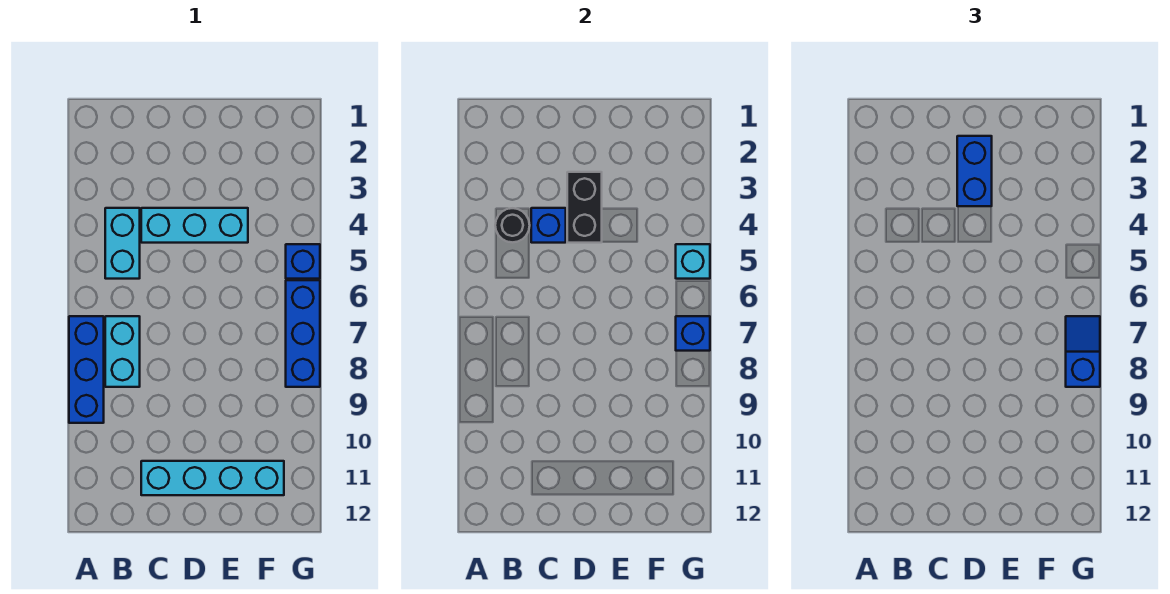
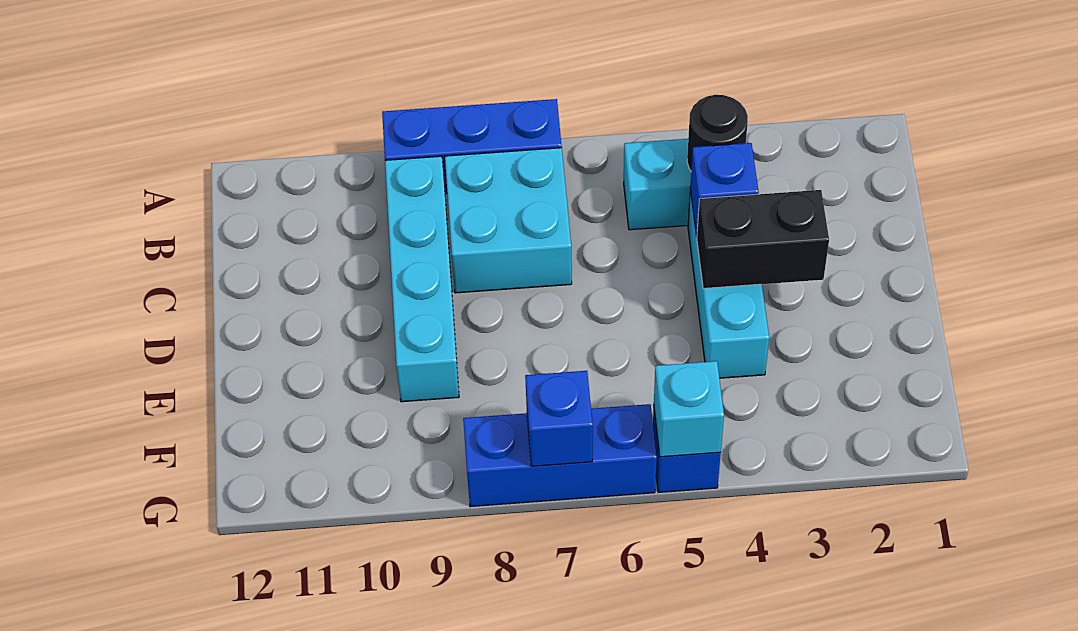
cyan brick B7:B8 level 1 -> cyan brick B7:C8 level 1
cyan brick C11:F11 level 1 -> cyan brick B9:E9 level 1
blue brick D2:D3 level 3 -> none
blue slope G7:G8 level 3 top 8 -> none

